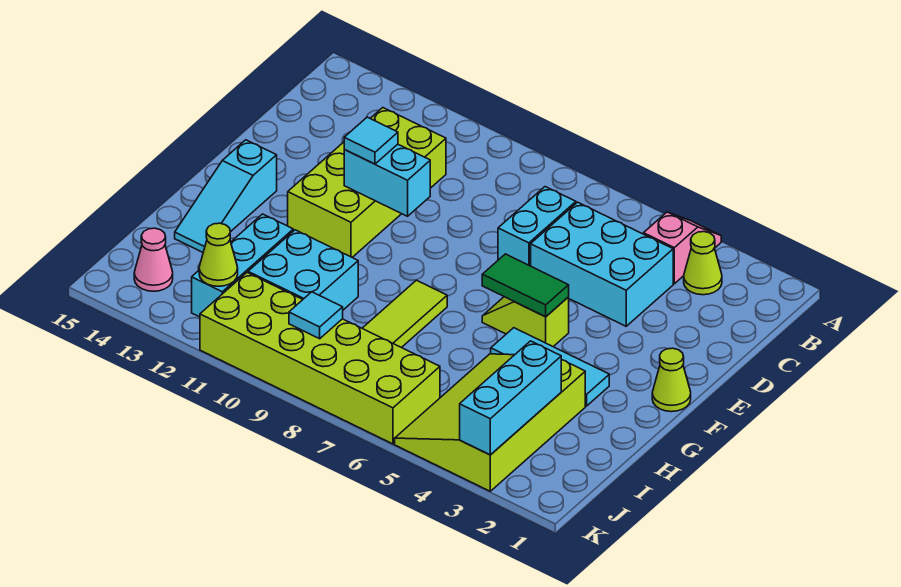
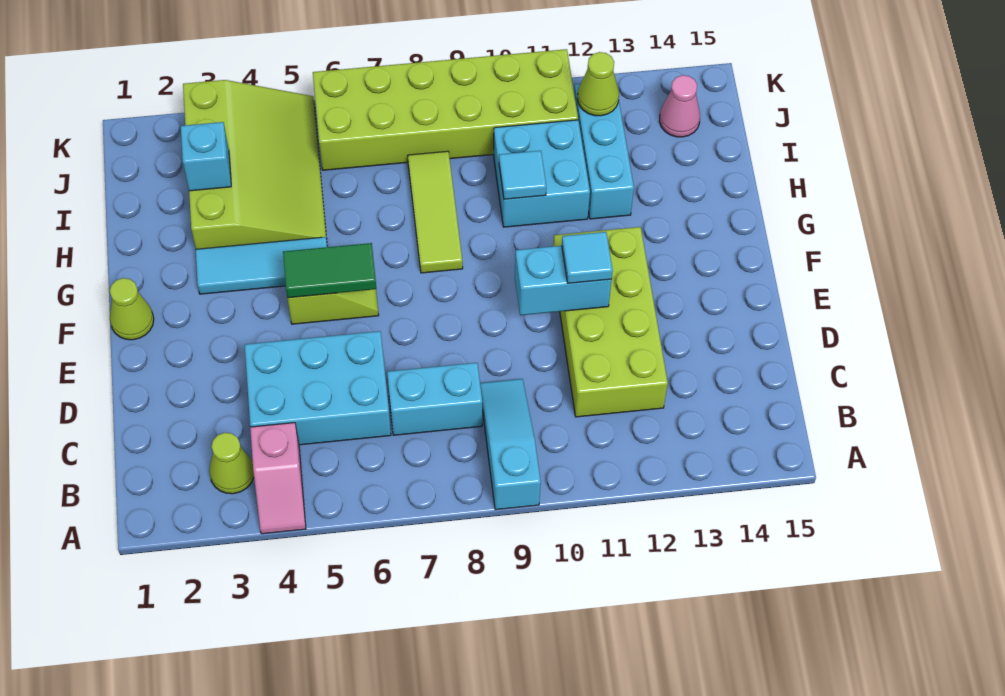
cyan brick C7:D7 level 1 -> cyan brick C7:C8 level 1
cyan slope F14:H14 level 1 top F -> cyan slope A9:C9 level 1 top A
cyan brick I3:K3 level 2 -> cyan brick I3 level 2
cyan tile J9 level 2 -> cyan tile H10 level 2

